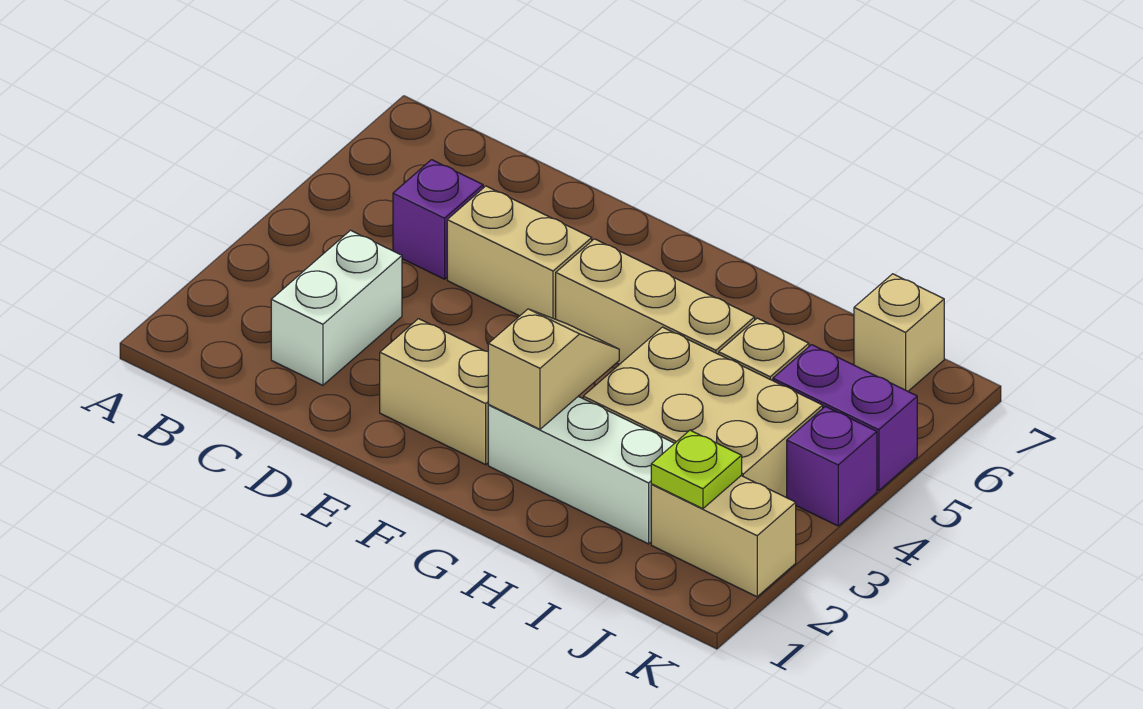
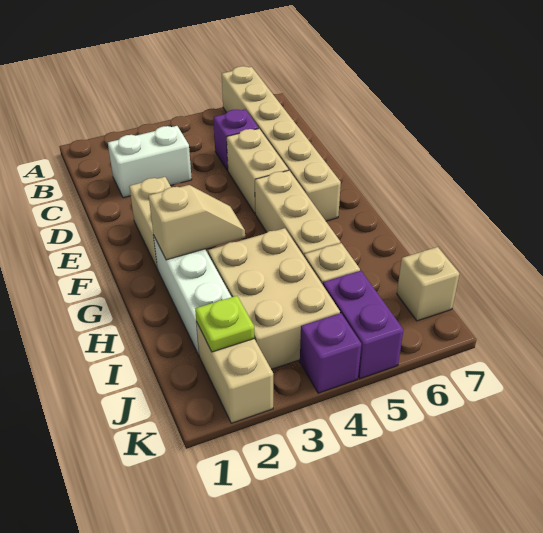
none -> tan brick A6:F6 level 1

